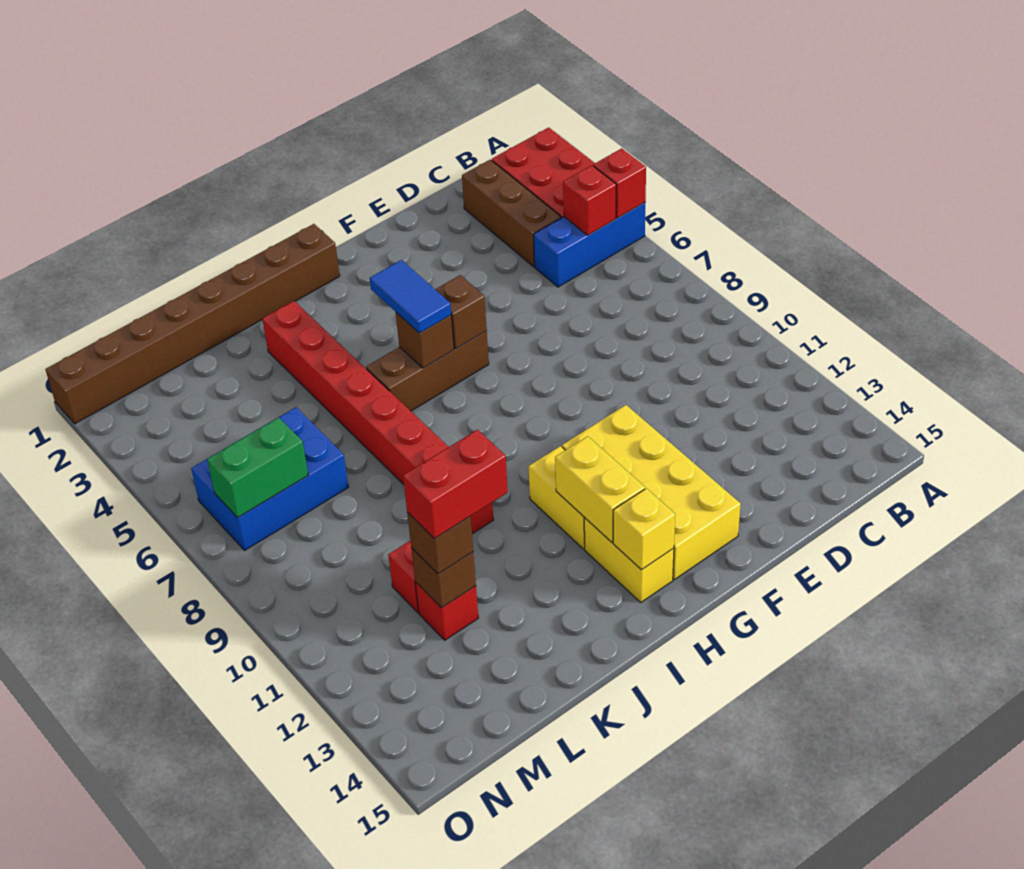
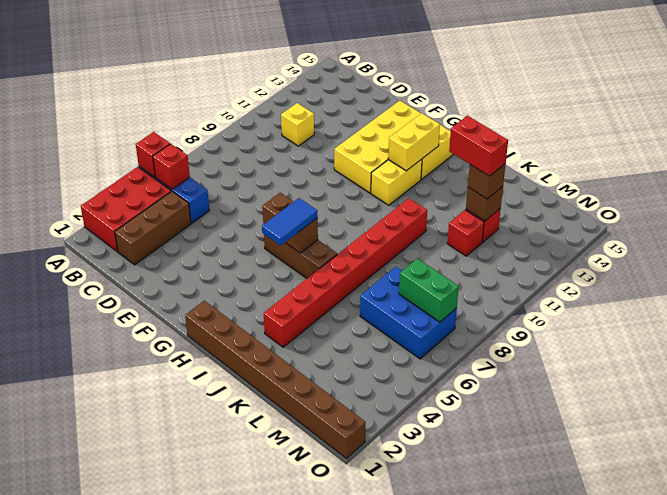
yellow brick H14 level 2 -> yellow brick C11 level 1

